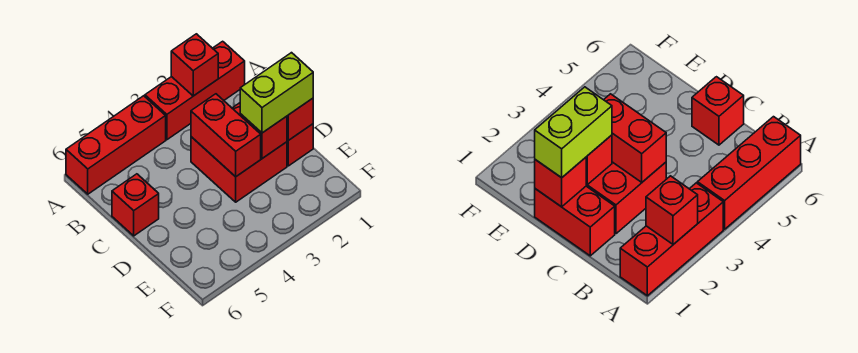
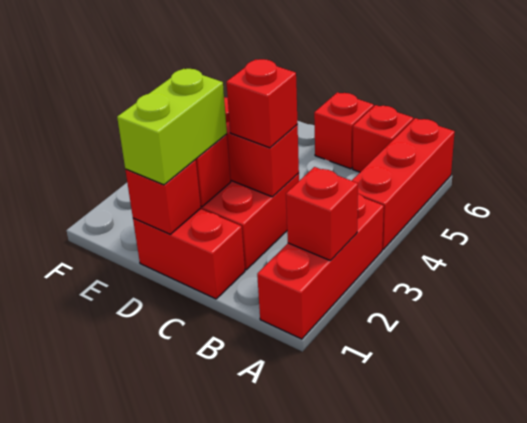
none -> red brick B6 level 1
none -> red brick C3 level 3

